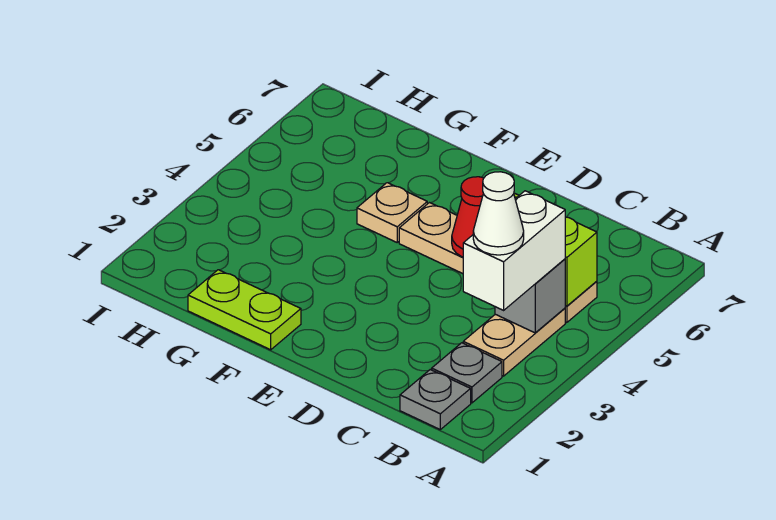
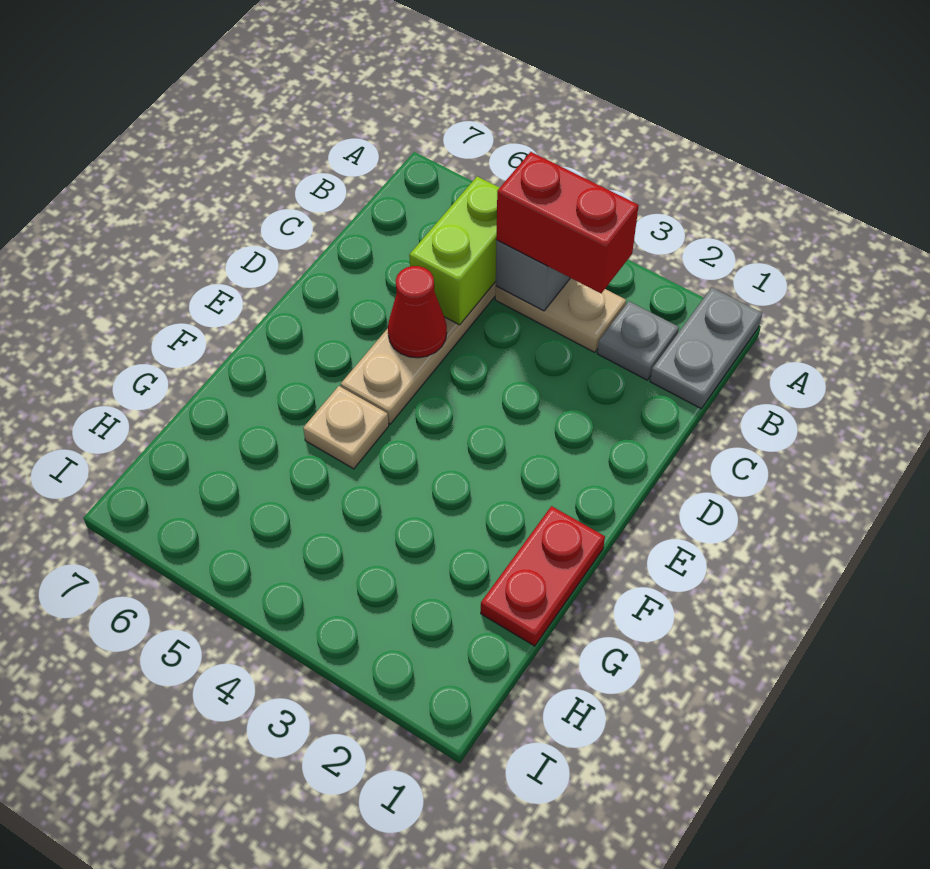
grey plate B1 level 1 -> grey plate A1:B1 level 1
white brick B3:B4 level 3 -> red brick B3:B4 level 3
white cone B3 level 4 -> none
lime plate F1:G1 level 1 -> red plate F1:G1 level 1

